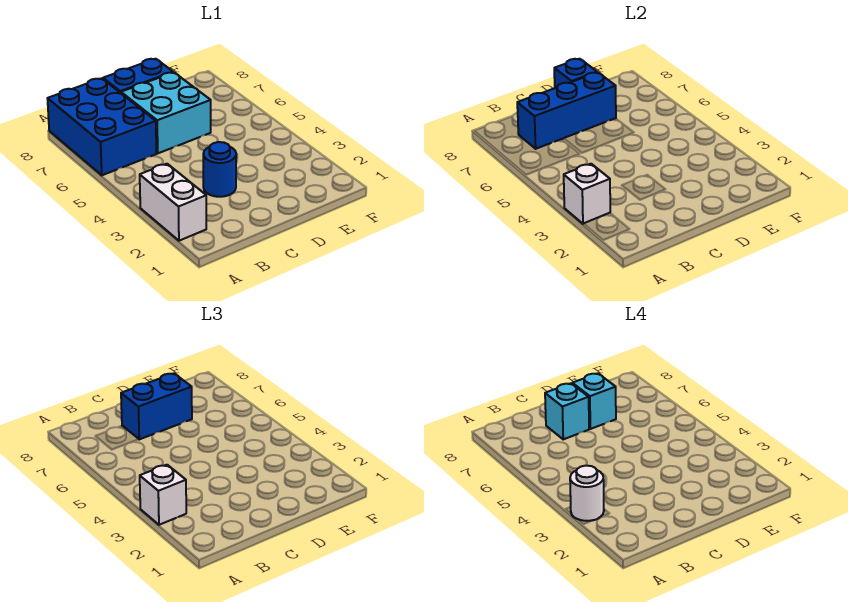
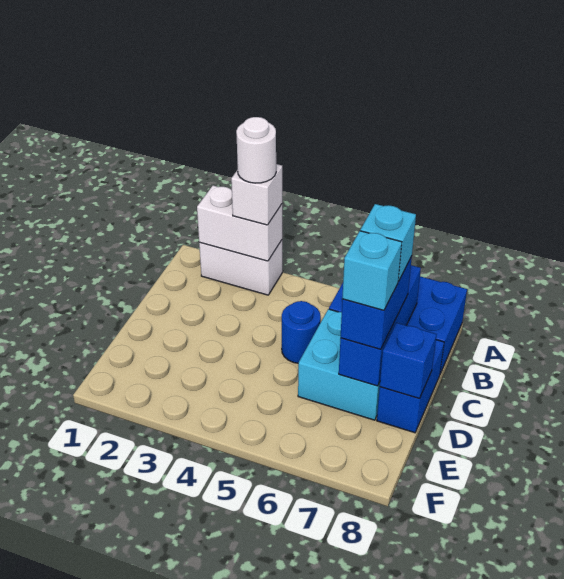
white brick A3 level 2 -> white brick A2:A3 level 2
blue round brick C3 level 1 -> blue round brick C5 level 1

